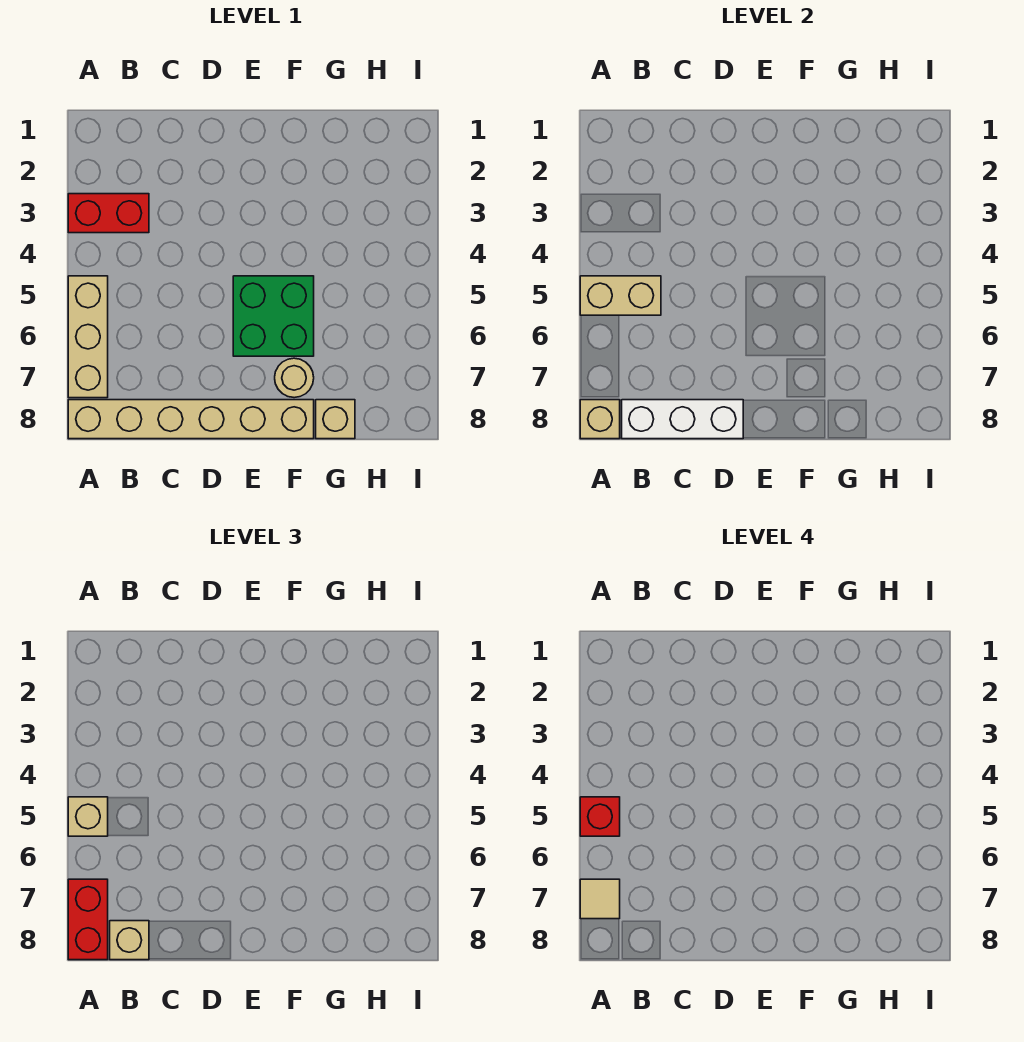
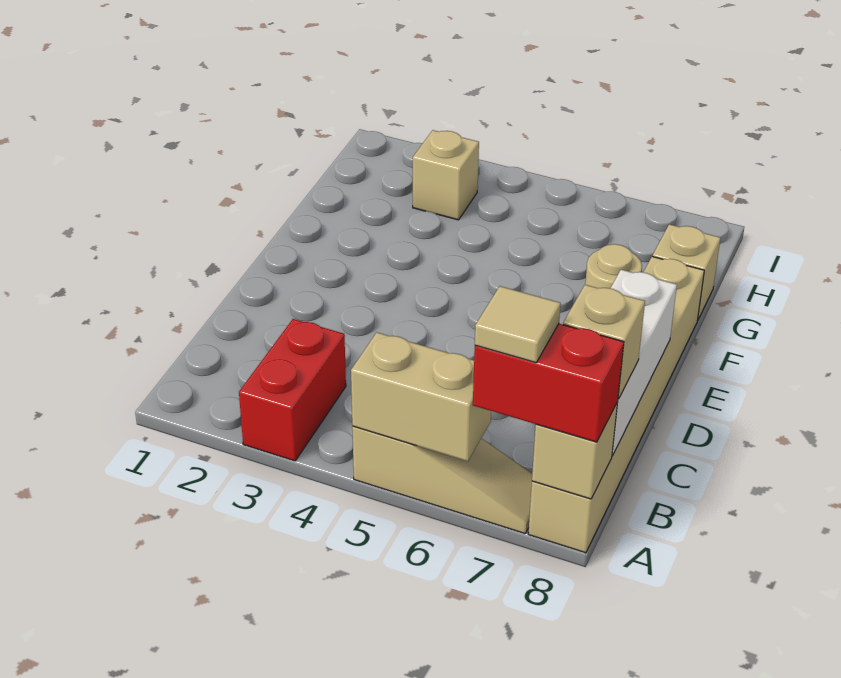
tan brick A5:A7 level 1 -> tan slope A5:A7 level 1 top 5
tan brick A5:B5 level 2 -> tan brick A5:A6 level 2
tan brick A5 level 3 -> tan brick H3 level 1
red brick A5 level 4 -> none
green brick E5:F6 level 1 -> none

